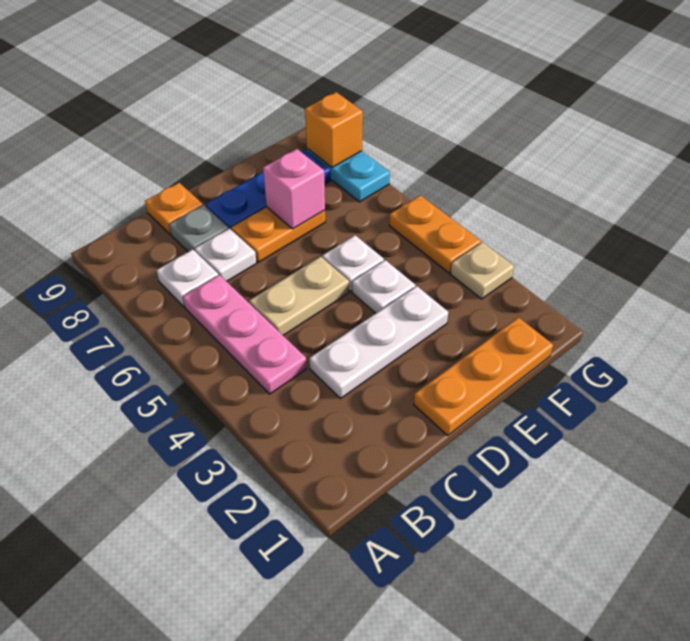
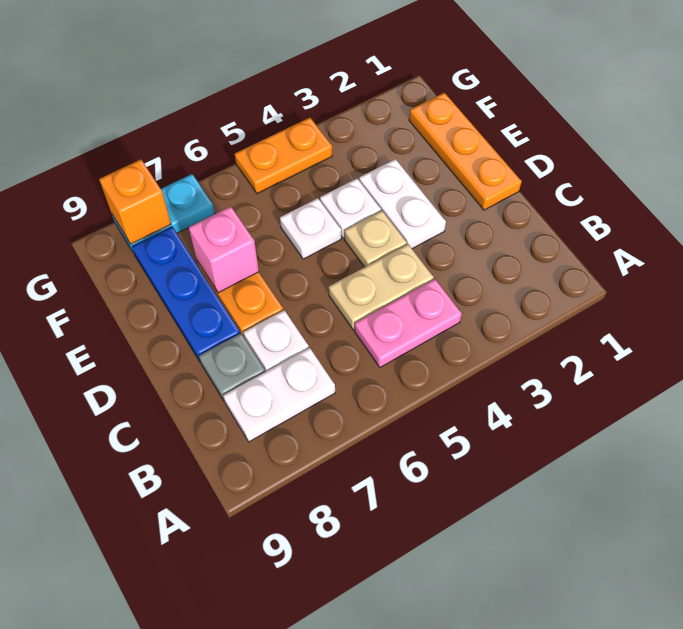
pink plate B4:B6 level 1 -> pink plate B4:B5 level 1
white plate B7 level 1 -> white plate B7:B8 level 1
white plate C3:E3 level 1 -> white plate D3:E3 level 1
tan plate C5:D5 level 1 -> tan plate C4:C5 level 1
orange plate C9 level 1 -> none
tan plate G3 level 1 -> tan plate D4 level 1

